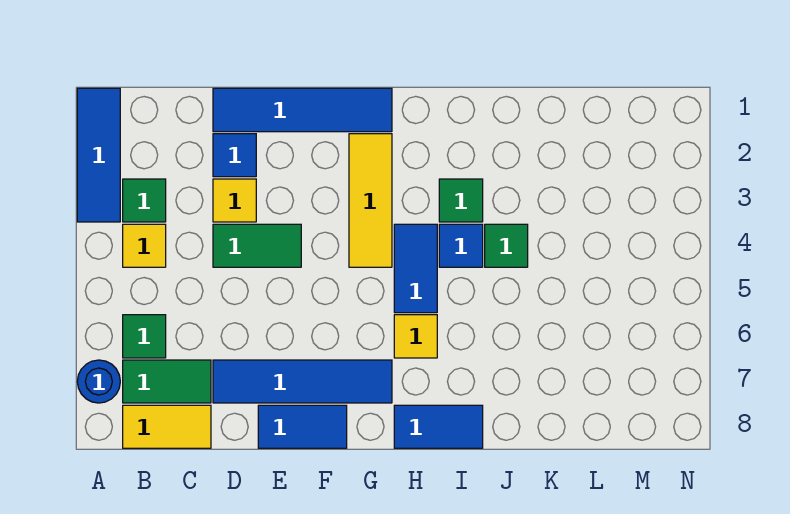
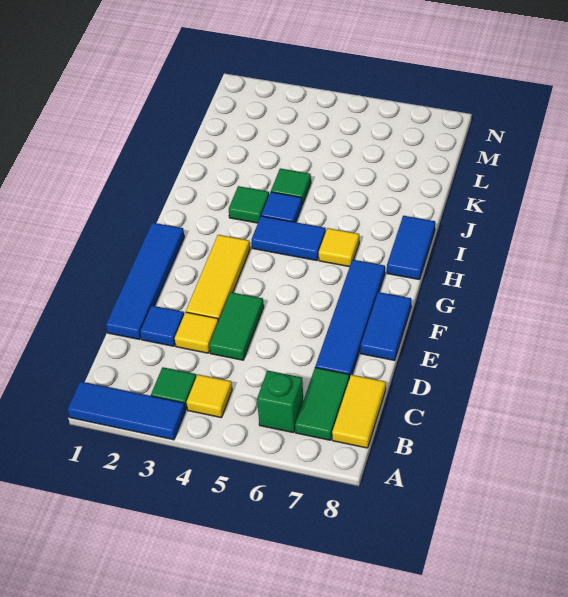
blue round brick A7 level 1 -> none
green tile B6 level 1 -> green brick B6 level 1
yellow tile G2:G4 level 1 -> yellow tile E3:G3 level 1

